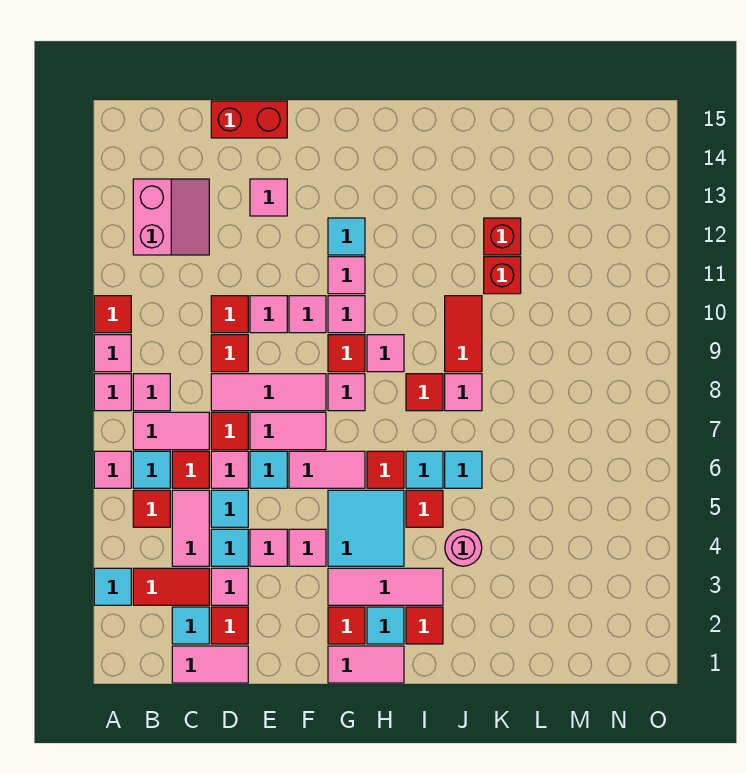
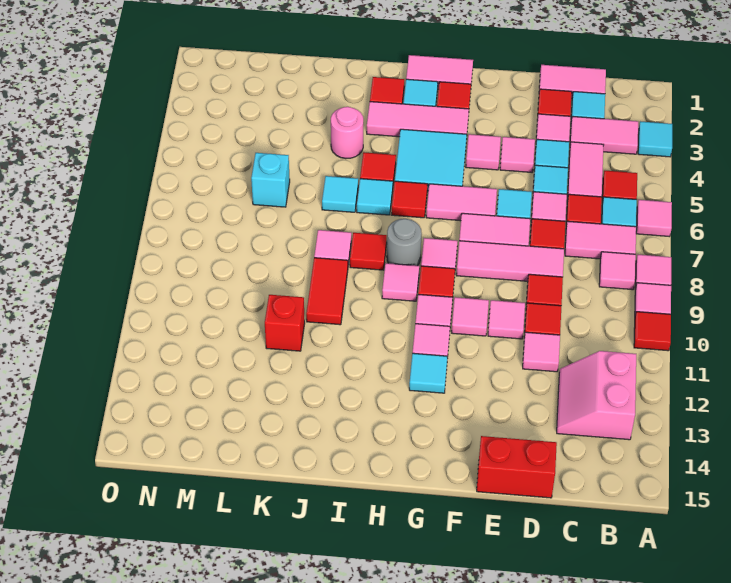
red tile B3:C3 level 1 -> pink tile B3:C3 level 1
pink tile E13 level 1 -> pink tile D11 level 1
none -> grey round brick H8 level 1
red brick K12 level 1 -> none
none -> cyan brick L6 level 1

